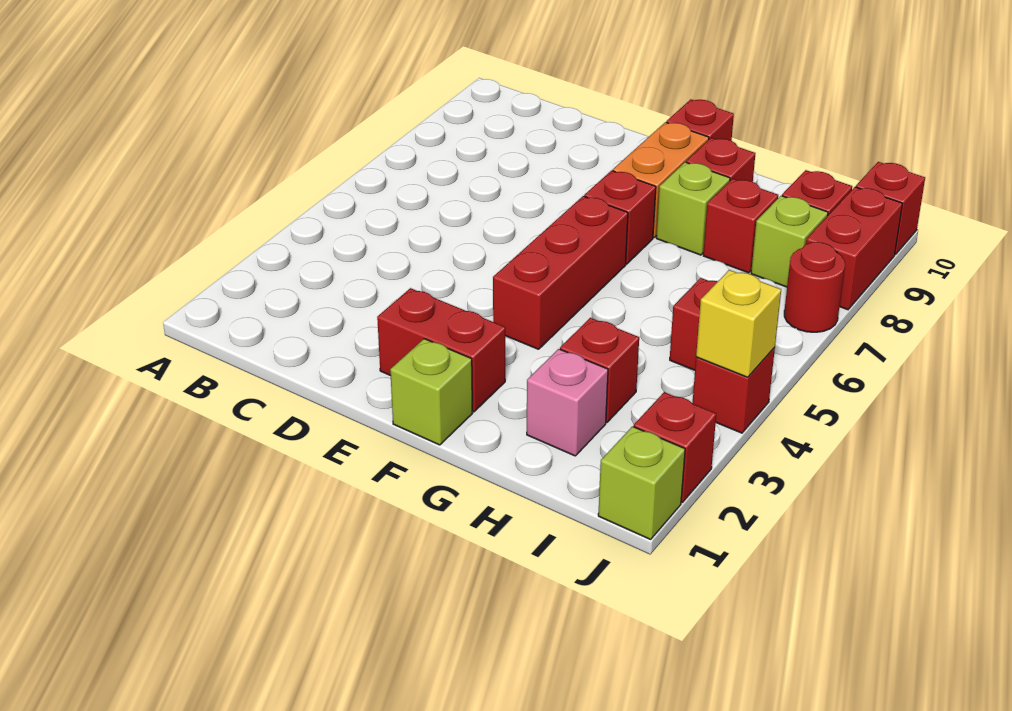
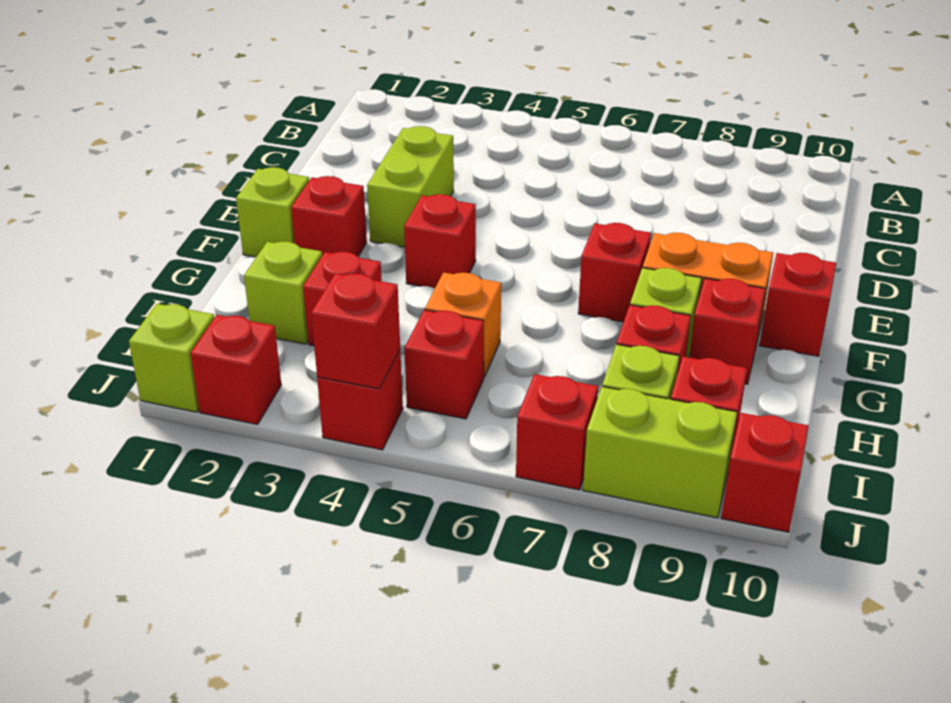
none -> lime brick D3:E3 level 1
red brick E2:F2 level 1 -> red brick F2 level 1
red brick F4:F6 level 1 -> red brick F4 level 1
pink brick H2 level 1 -> lime brick H2 level 1
none -> orange brick H5 level 1
yellow brick J4 level 2 -> red brick J4 level 2
red round brick J7 level 1 -> red brick J7 level 1
red brick J8:J9 level 1 -> lime brick J8:J9 level 1

